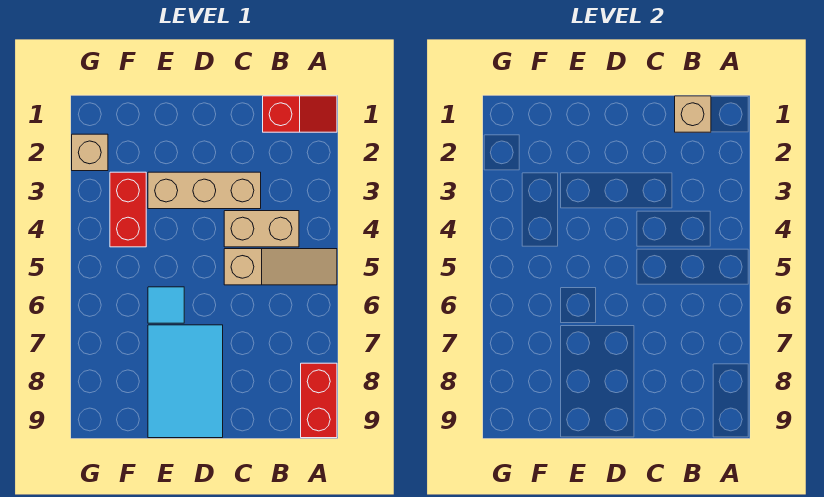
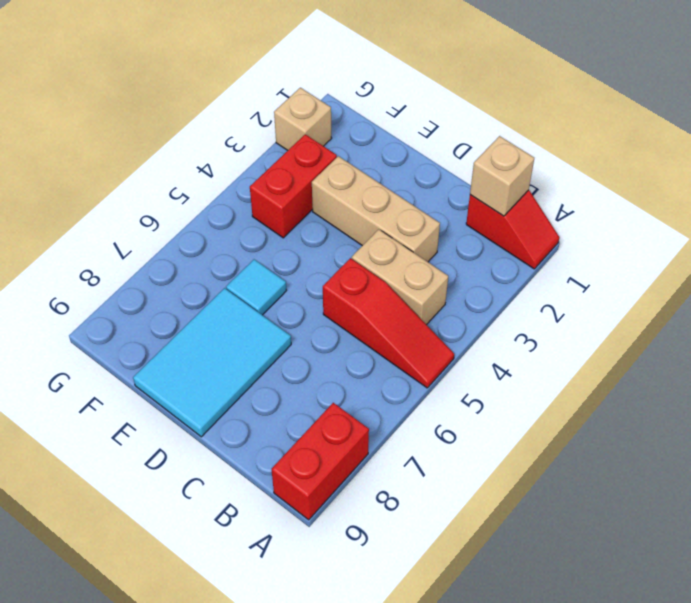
tan slope A5:C5 level 1 top C -> red slope A5:C5 level 1 top C

